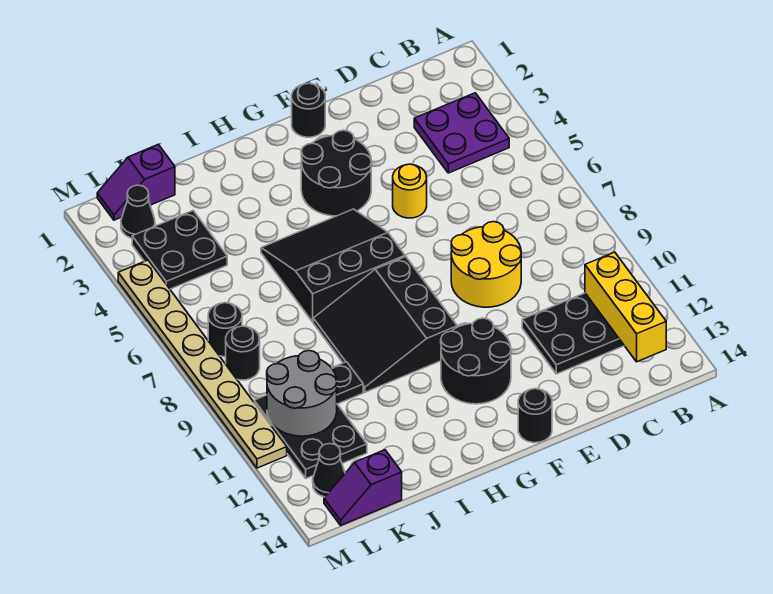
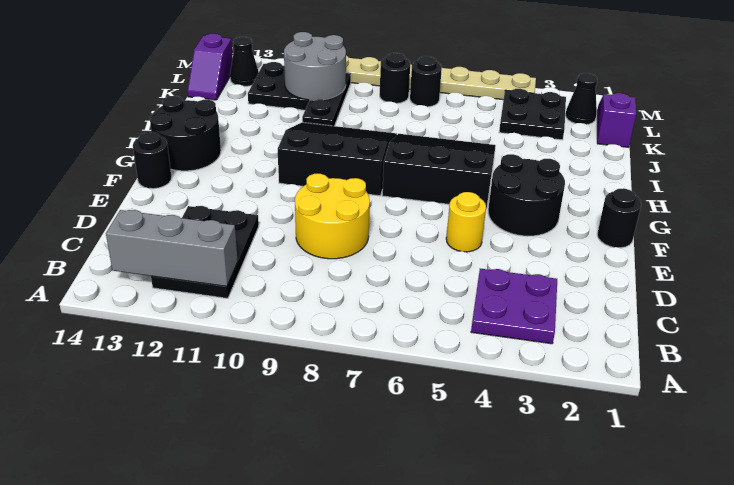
yellow brick B11:B13 level 2 -> grey brick B11:B13 level 2
black round brick F11:G12 level 1 -> black round brick G13:H14 level 1
black slope G5:I7 level 1 top 7 -> black slope G5:I7 level 1 top G
purple slope K14:L14 level 1 top K -> purple slope K14:L14 level 1 top L

